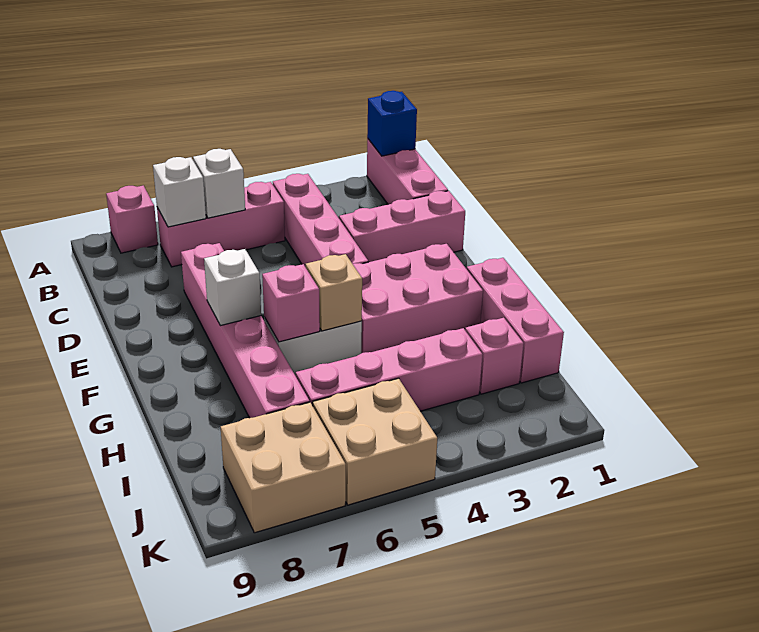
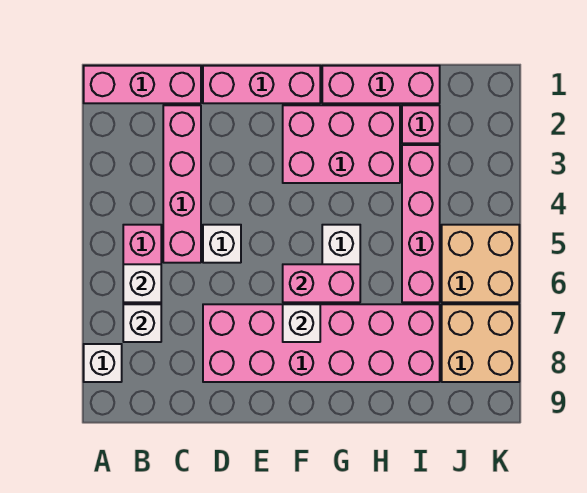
blue brick A1 level 2 -> none
pink brick A8 level 1 -> white brick A8 level 1
pink brick B4:E4 level 1 -> pink brick C2:C5 level 1
pink brick D1:D3 level 1 -> pink brick D1:F1 level 1
none -> white brick D5 level 1
pink brick D7:I7 level 1 -> pink brick D7:I8 level 1
pink brick F2:G4 level 1 -> pink brick F2:H3 level 1
tan brick G5 level 2 -> none
pink brick G6 level 2 -> pink brick F6:G6 level 2

